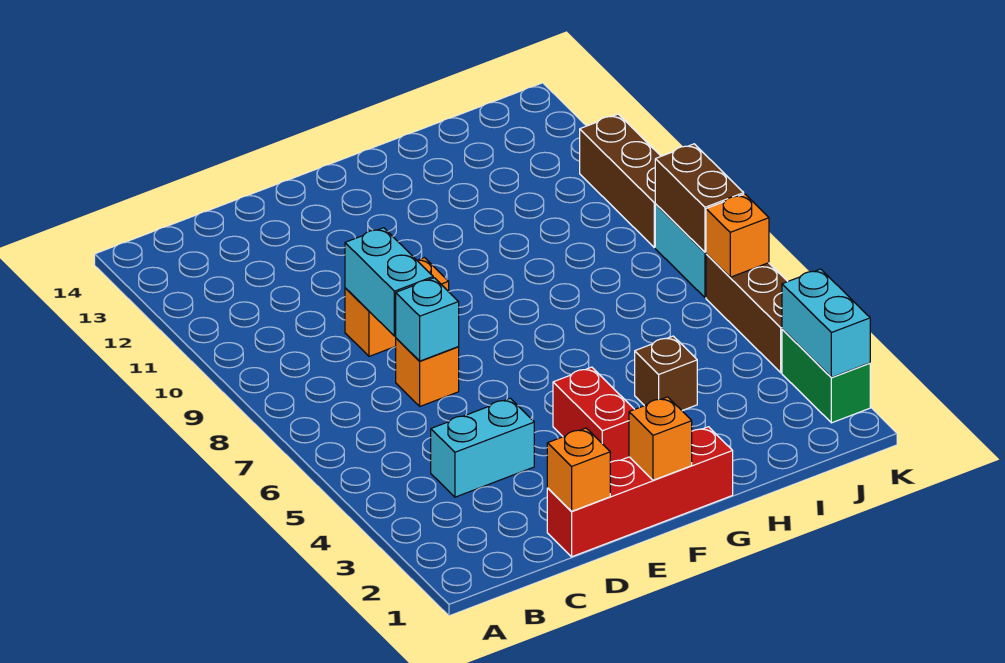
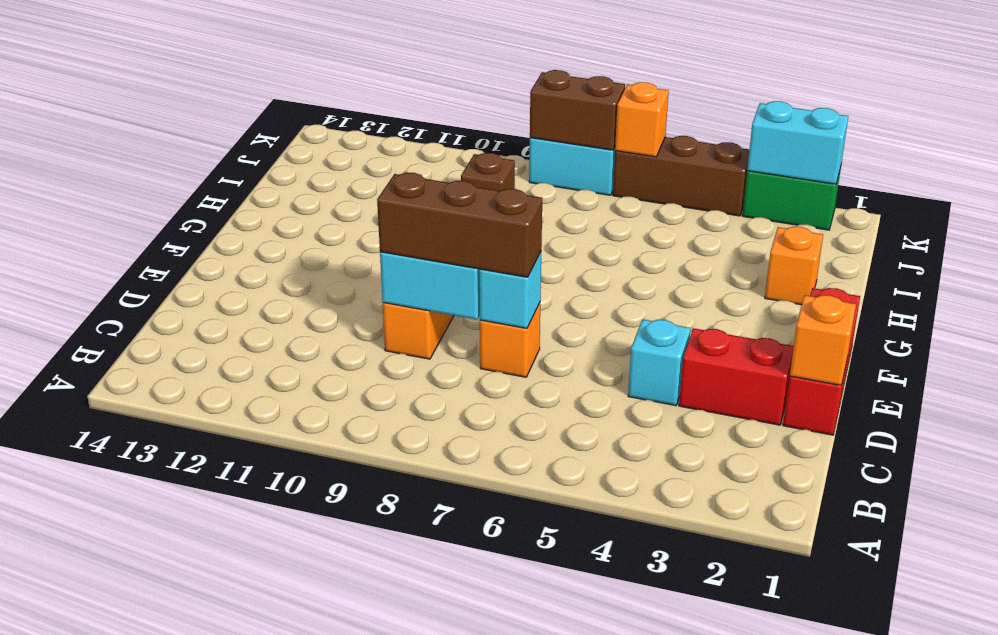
cyan brick C4:D4 level 1 -> cyan brick D4 level 1
red brick D1:G1 level 1 -> red brick D1:F1 level 1
orange brick F1 level 2 -> orange brick H2 level 1
red brick F3:F4 level 1 -> red brick D2:D3 level 1
brown brick H4 level 1 -> brown brick I9 level 1
brown brick K9:K11 level 1 -> brown brick D7:D9 level 3

